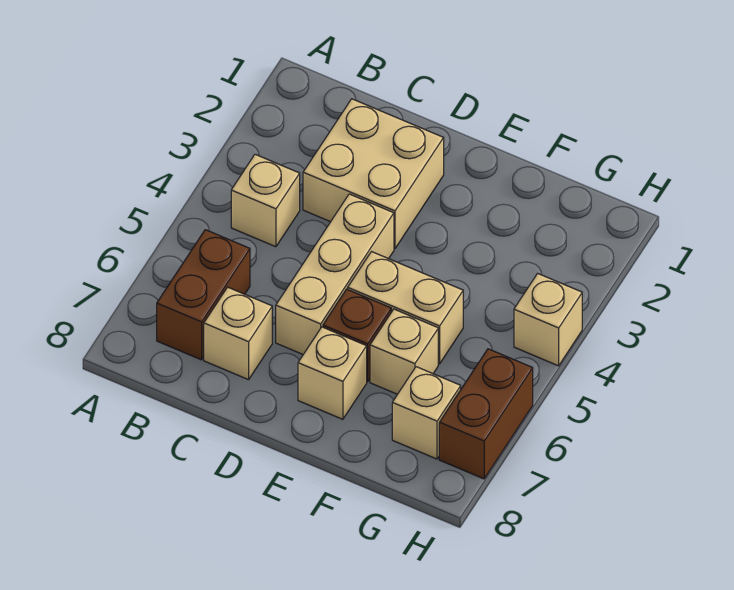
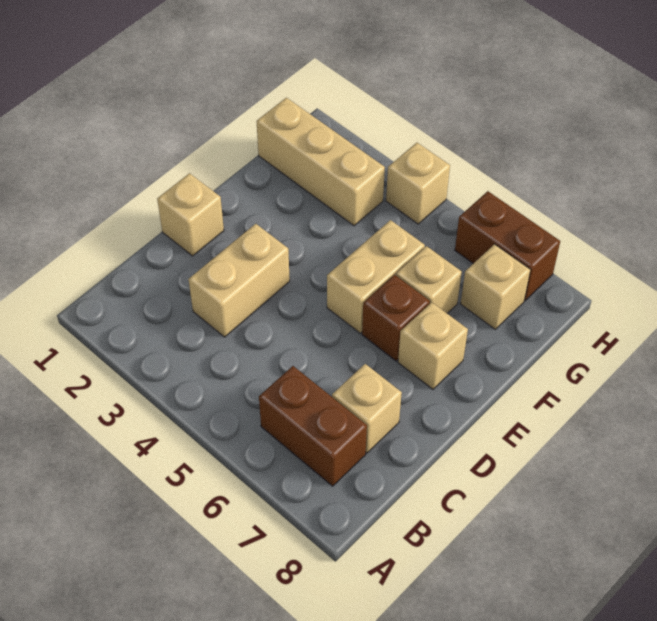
tan brick B4 level 1 -> tan brick D1 level 1
tan brick C2:D3 level 1 -> tan brick C3:D3 level 1
tan brick D4:D6 level 1 -> tan brick G1:G3 level 1

